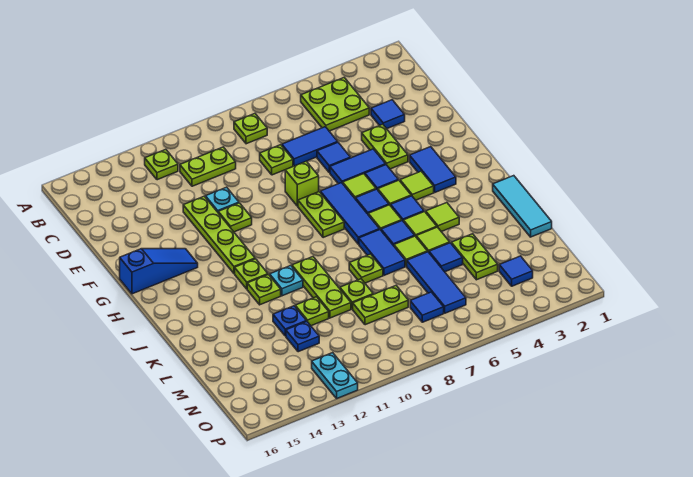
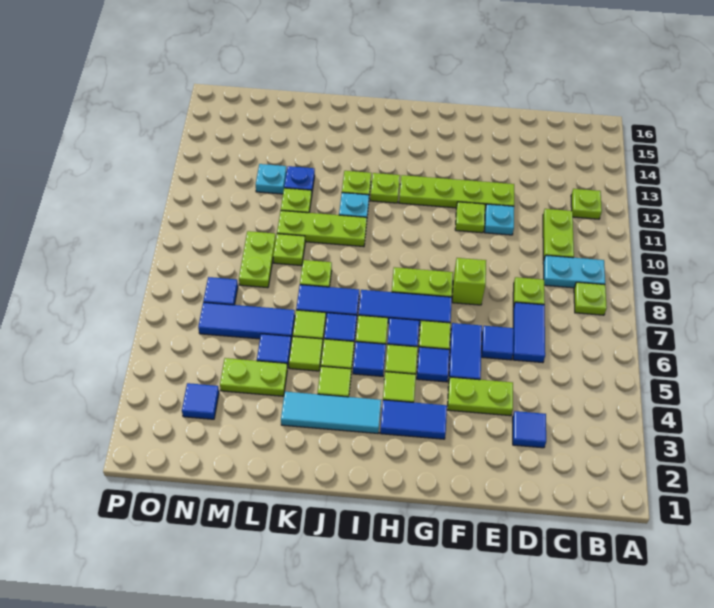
lime plate B4:C5 level 1 -> none
blue slope G14:G16 level 1 top 16 -> none
cyan tile J1:L1 level 1 -> cyan tile I3:K3 level 1
blue plate M12 level 1 -> cyan plate M12 level 1
cyan plate O12:P12 level 1 -> cyan plate B9:C9 level 1

